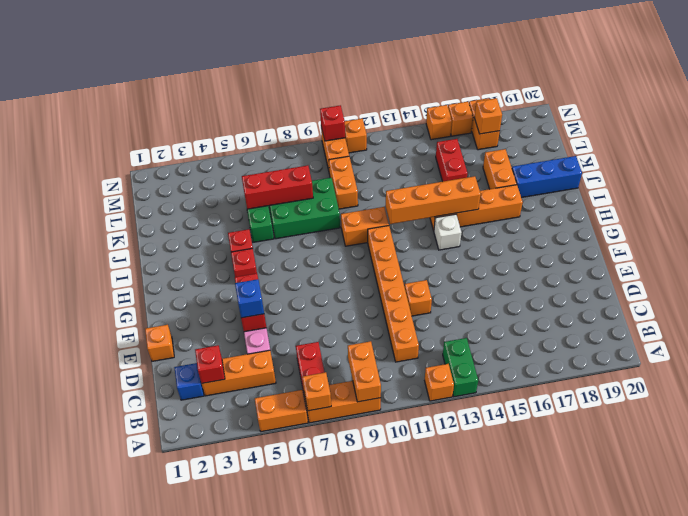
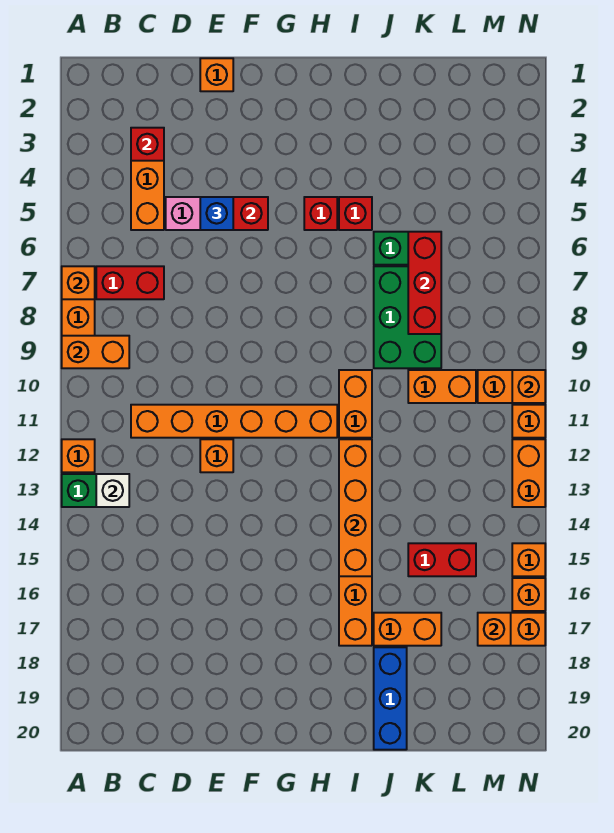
orange brick A5:A6 level 1 -> orange brick N12:N13 level 1
blue brick C2 level 1 -> none
white brick H14 level 1 -> white brick B13 level 2
red brick N10 level 2 -> orange brick N10 level 2

